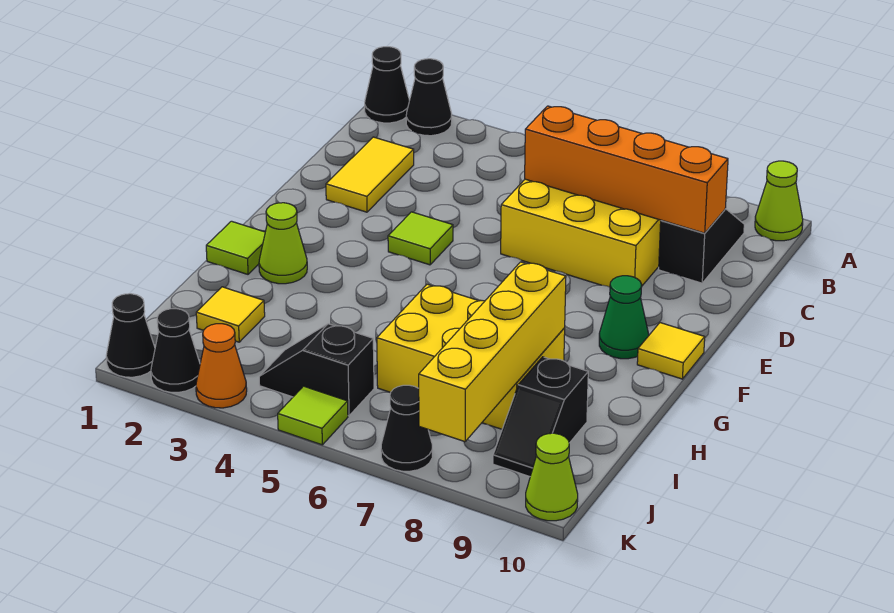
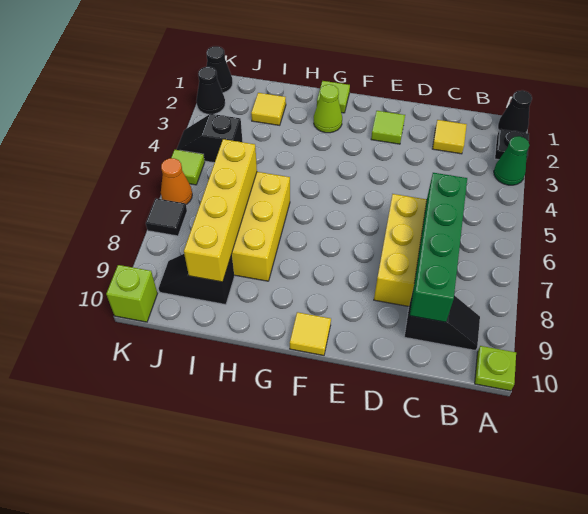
black cone A2 level 1 -> black plate A2 level 1
lime cone A10 level 1 -> lime plate A10 level 1
yellow tile C2:D2 level 1 -> yellow tile C2 level 1
orange brick C6:C9 level 2 -> green brick C6:C9 level 2
lime tile E4 level 1 -> lime tile E2 level 1
green cone F9 level 1 -> green cone A3 level 1
yellow brick H8:K8 level 2 -> yellow brick I6:I9 level 2
black slope J4:J5 level 1 top 5 -> black slope J4:K4 level 1 top J
orange cone K3 level 1 -> orange cone K6 level 1
black cone K7 level 1 -> black tile K7 level 1
lime cone K10 level 1 -> lime brick K10 level 1

